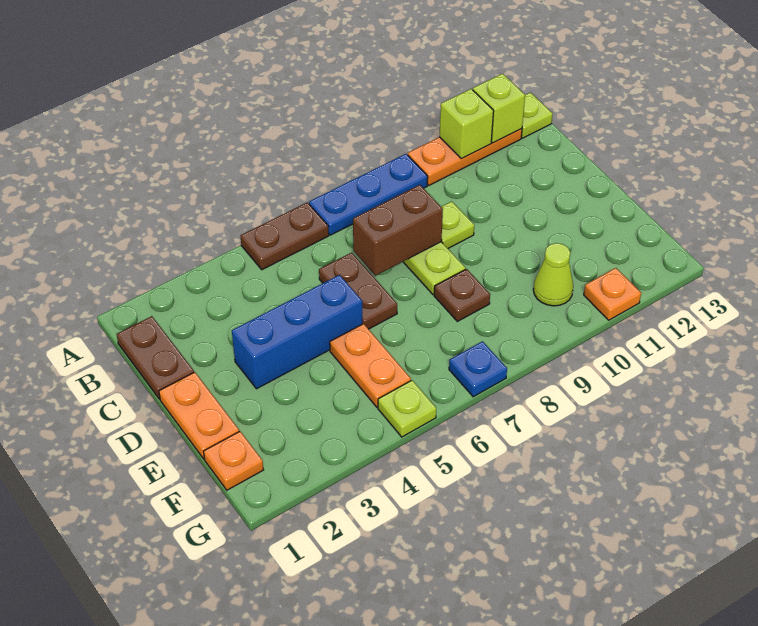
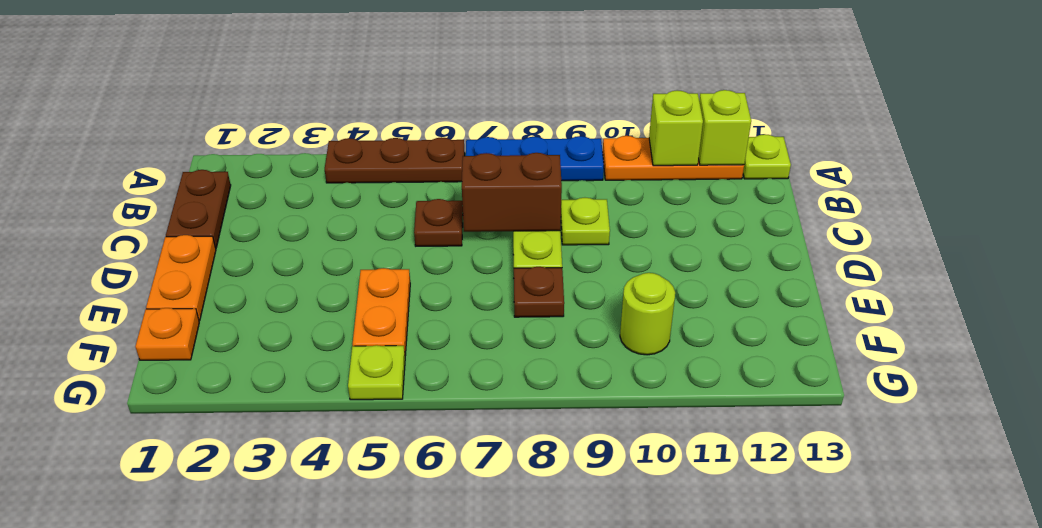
brown plate A5:A6 level 1 -> brown plate A4:A6 level 1
brown plate C6:D6 level 1 -> brown plate C6 level 1
blue brick D3:D5 level 1 -> none
lime cone F10 level 1 -> lime round brick F10 level 1
blue plate G7 level 1 -> none
orange plate G11 level 1 -> none

